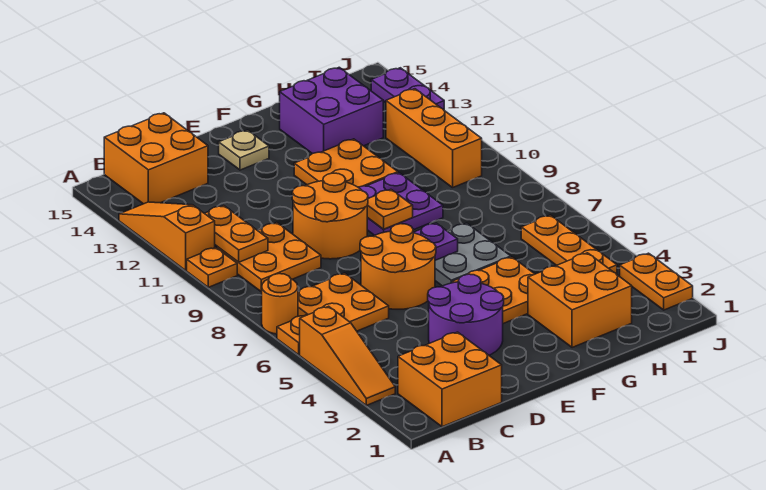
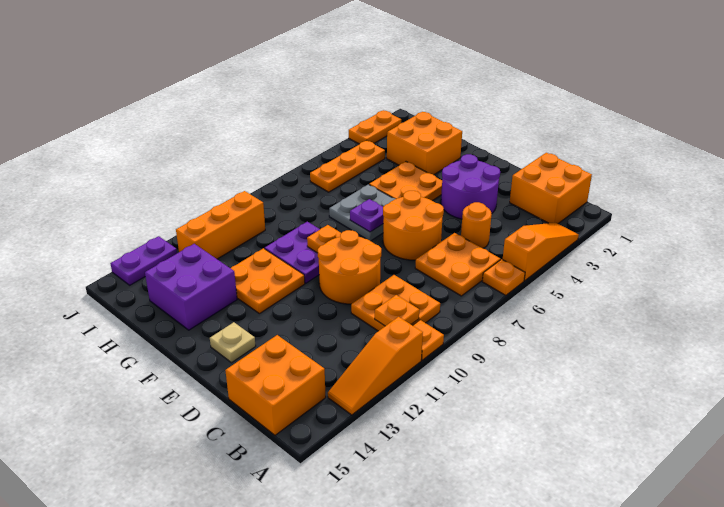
orange round brick A7 level 1 -> orange round brick C5 level 1
orange plate B10:B11 level 2 -> orange plate B10 level 2

